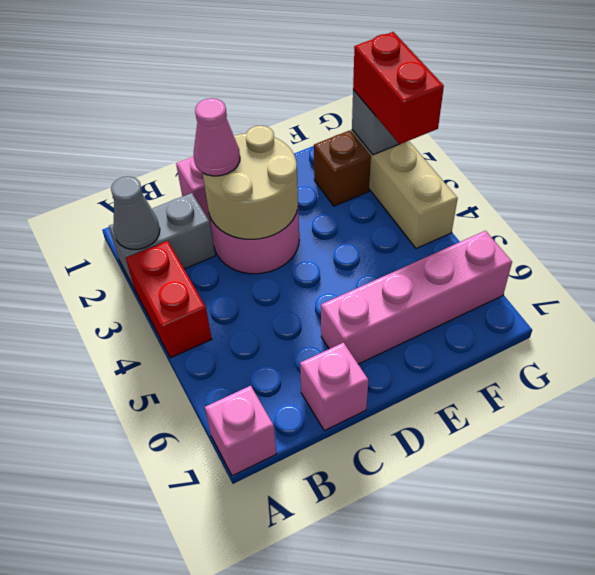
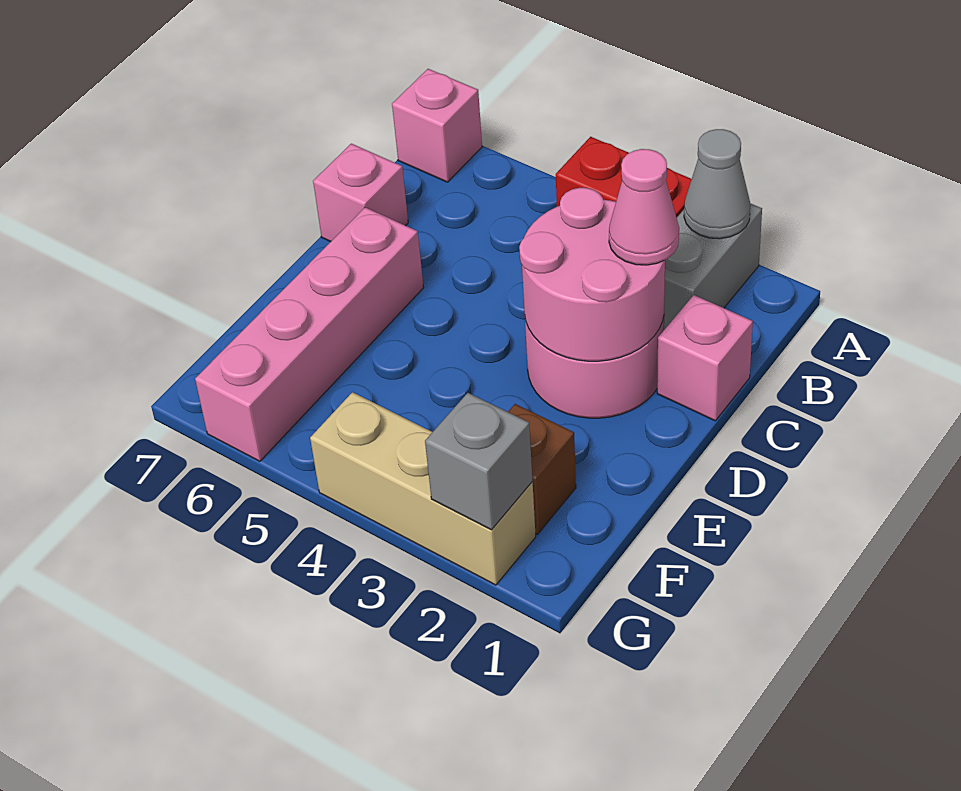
tan round brick C2:D3 level 2 -> pink round brick C2:D3 level 2
red brick G2:G3 level 3 -> none

